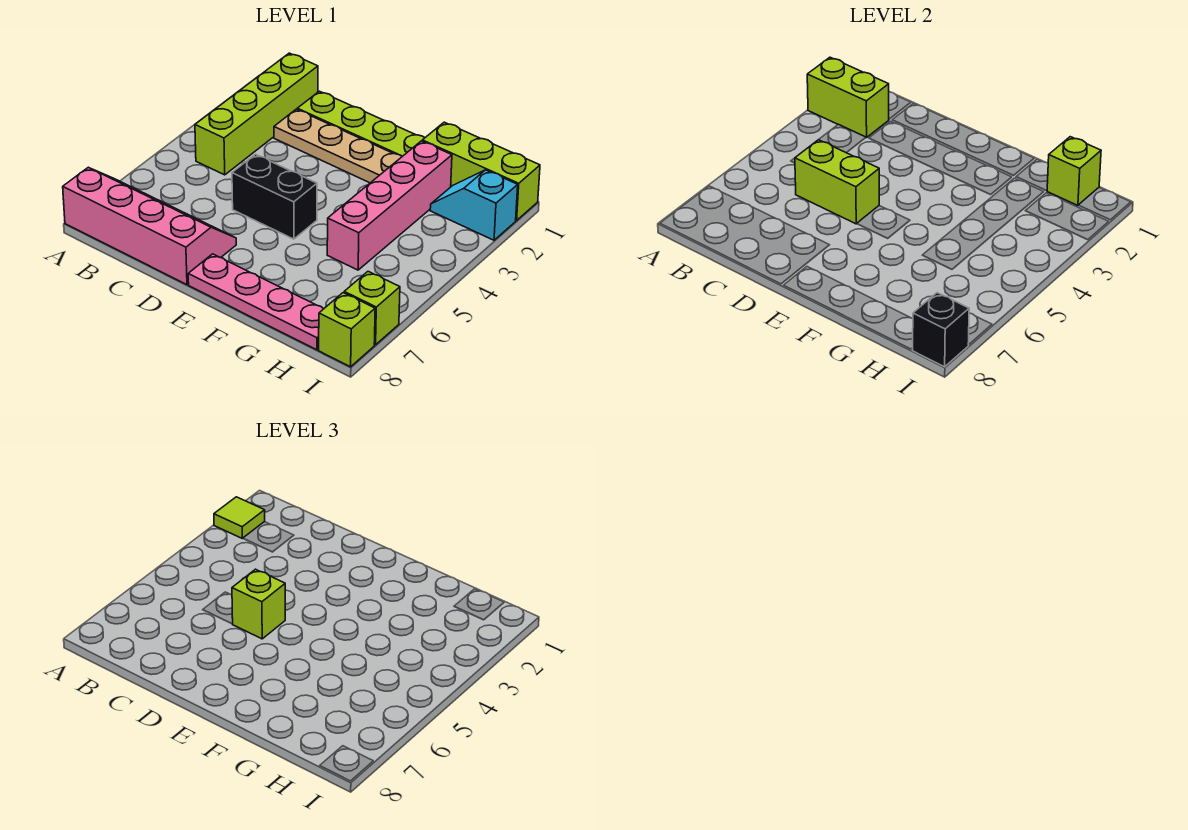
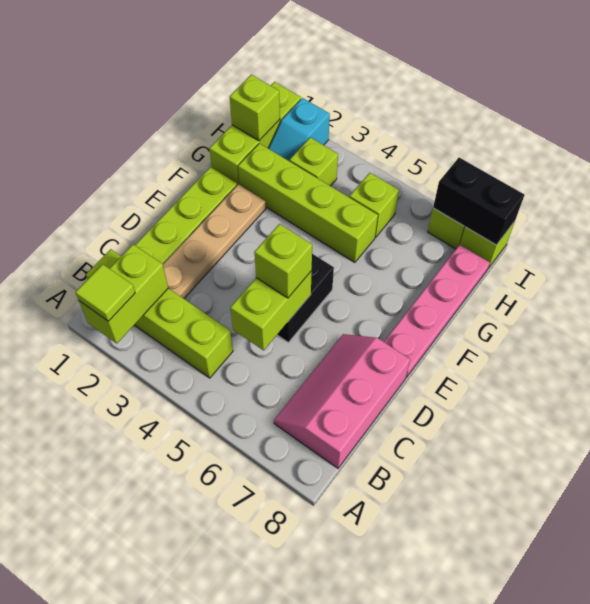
pink slope A7:D8 level 1 top 8 -> pink slope B7:D8 level 1 top 8
pink brick G2:G5 level 1 -> lime brick G2:G5 level 1
none -> lime brick H3 level 1
none -> lime brick H5 level 1
black brick I8 level 2 -> black brick I7:I8 level 2

